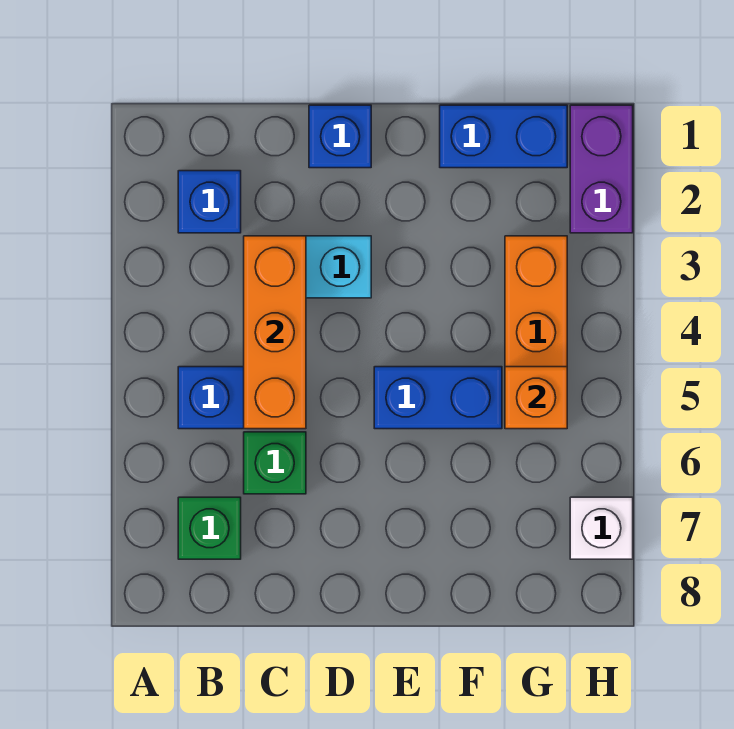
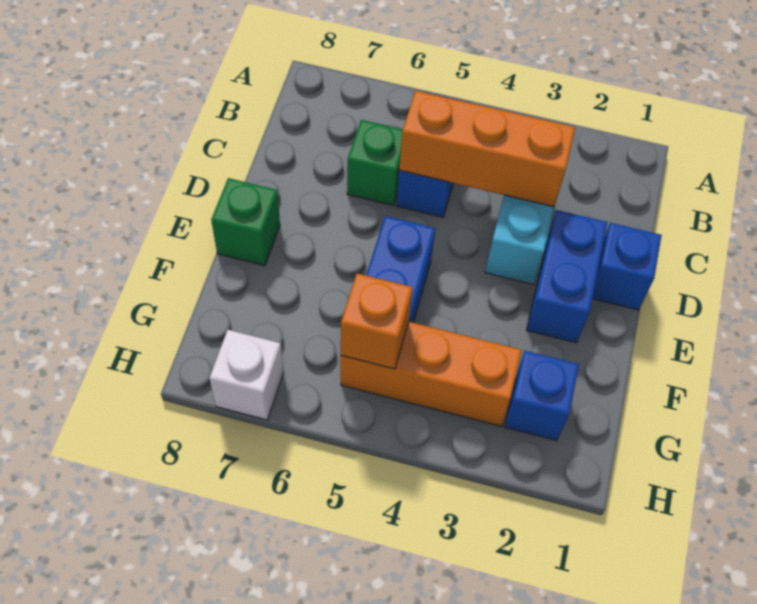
blue brick B2 level 1 -> blue brick G2 level 1
green brick B7 level 1 -> green brick E8 level 1
blue brick F1:G1 level 1 -> blue brick D2:E2 level 1
purple brick H1:H2 level 1 -> none

